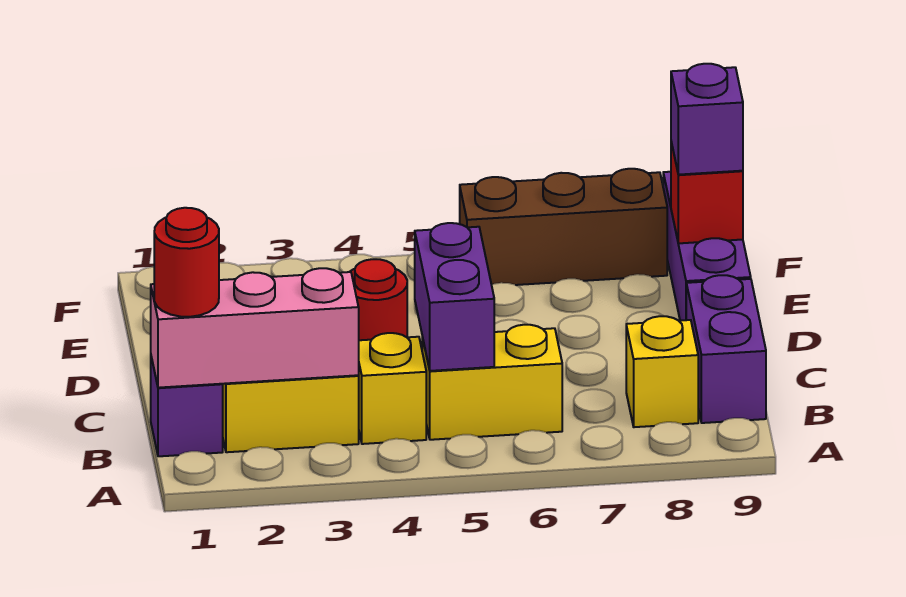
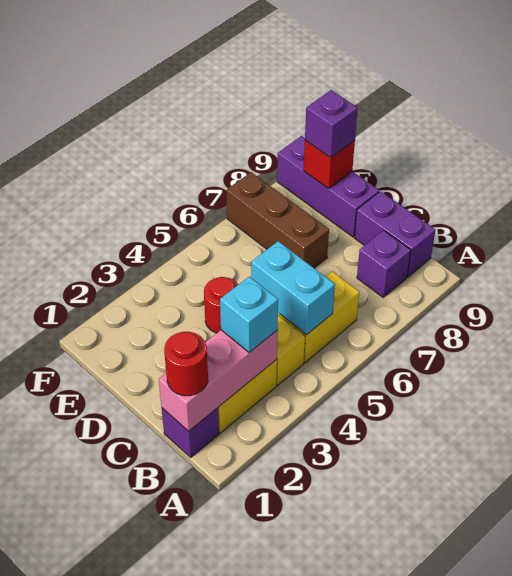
none -> cyan brick B3 level 3
purple brick B5:C5 level 2 -> cyan brick B5:C5 level 2
yellow brick B8 level 1 -> purple brick B8 level 1
brown brick F6:F8 level 1 -> brown brick D7:F7 level 1

